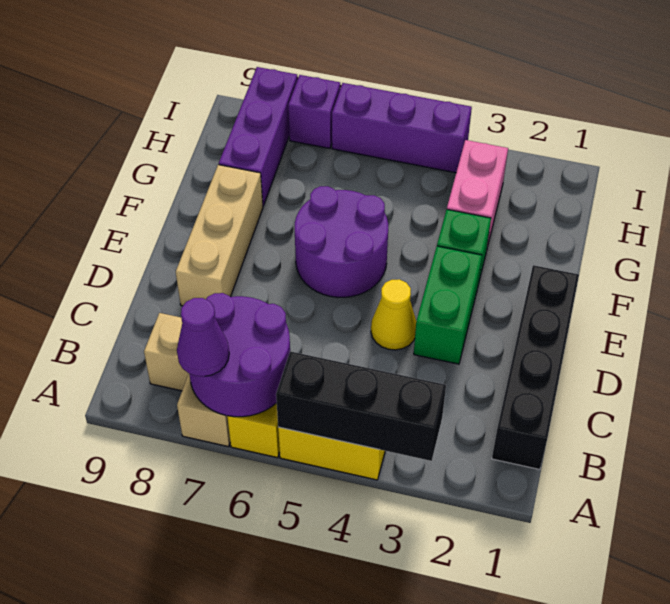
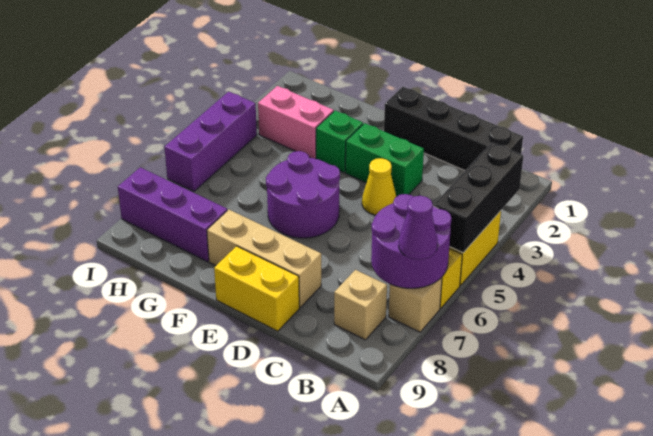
none -> yellow brick D9:E9 level 1
purple brick I7 level 1 -> none

